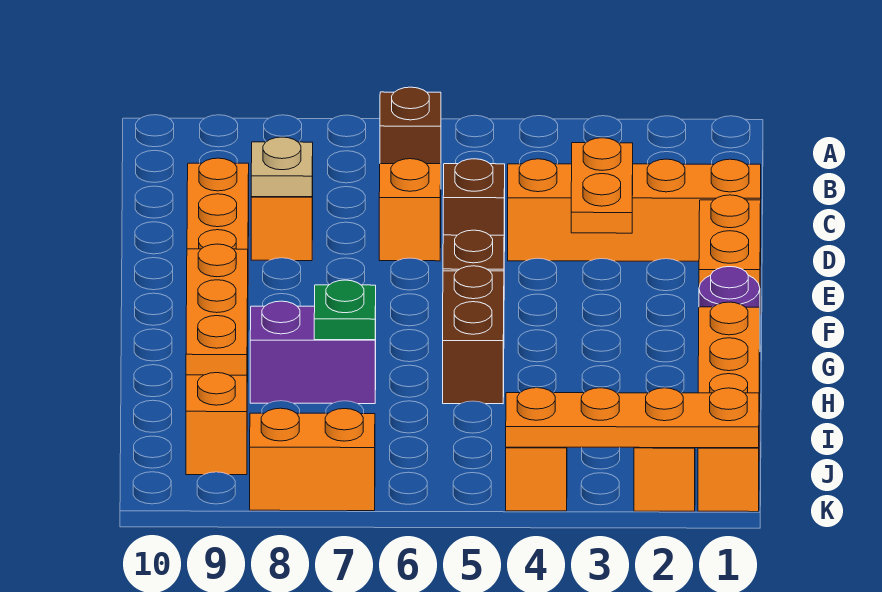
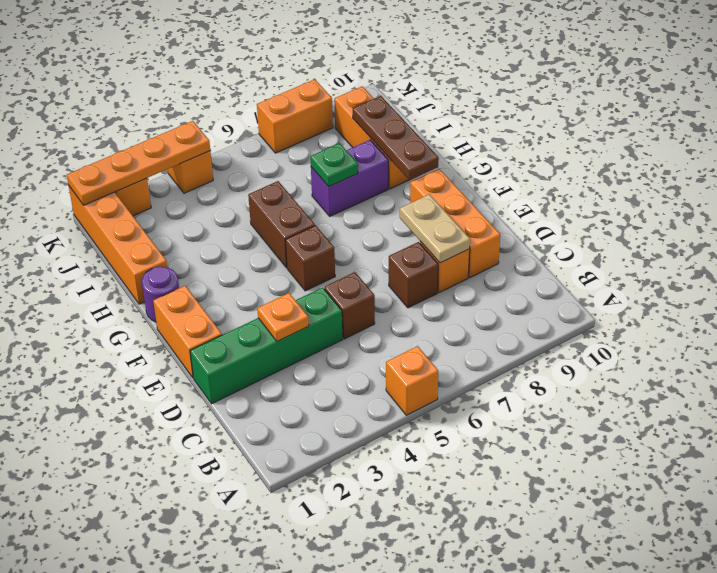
brown brick B6 level 1 -> brown brick D7 level 1
orange brick D1:D4 level 1 -> green brick D1:D4 level 1
orange plate D3:E3 level 2 -> orange plate D3 level 2
orange brick D6 level 1 -> orange brick A5 level 1
tan plate D8 level 2 -> tan plate D8:E8 level 2
orange plate G9:I9 level 2 -> brown plate G9:I9 level 2

